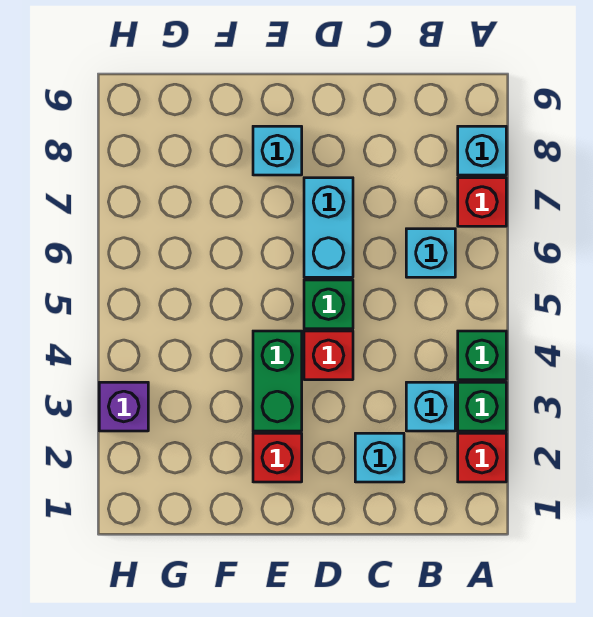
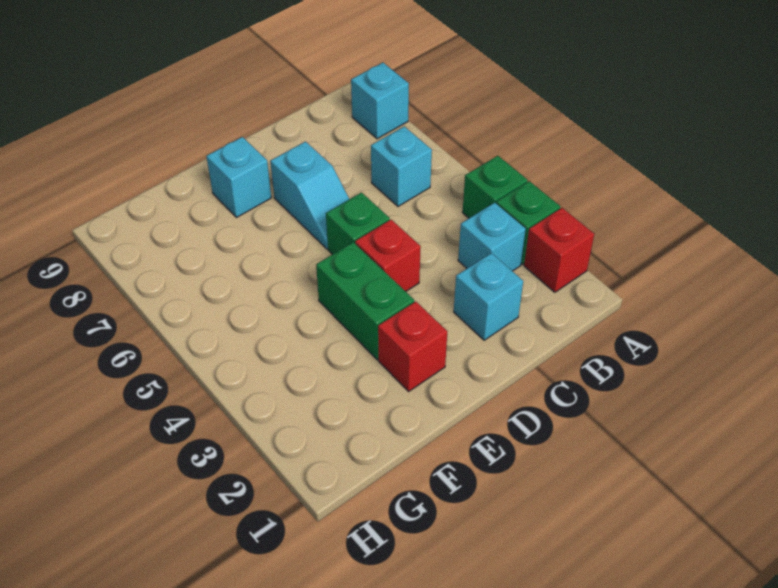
red brick A7 level 1 -> none
cyan brick D6:D7 level 1 -> cyan slope D6:D7 level 1 top 7
purple brick H3 level 1 -> none

